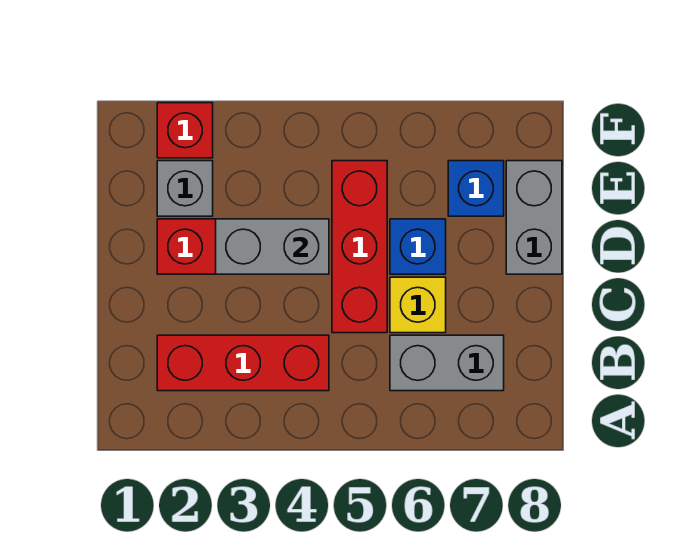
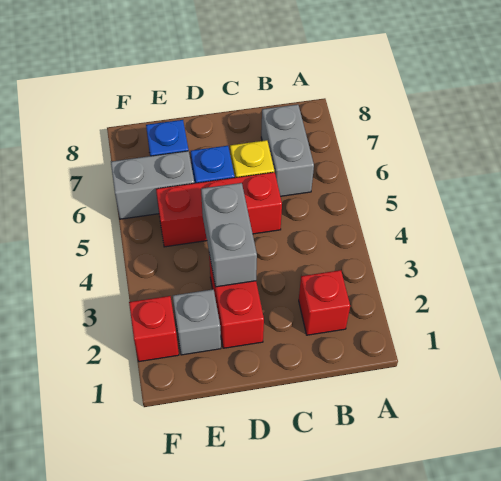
red brick B2:B4 level 1 -> red brick B2 level 1
grey brick D8:E8 level 1 -> grey brick E6:F6 level 1

